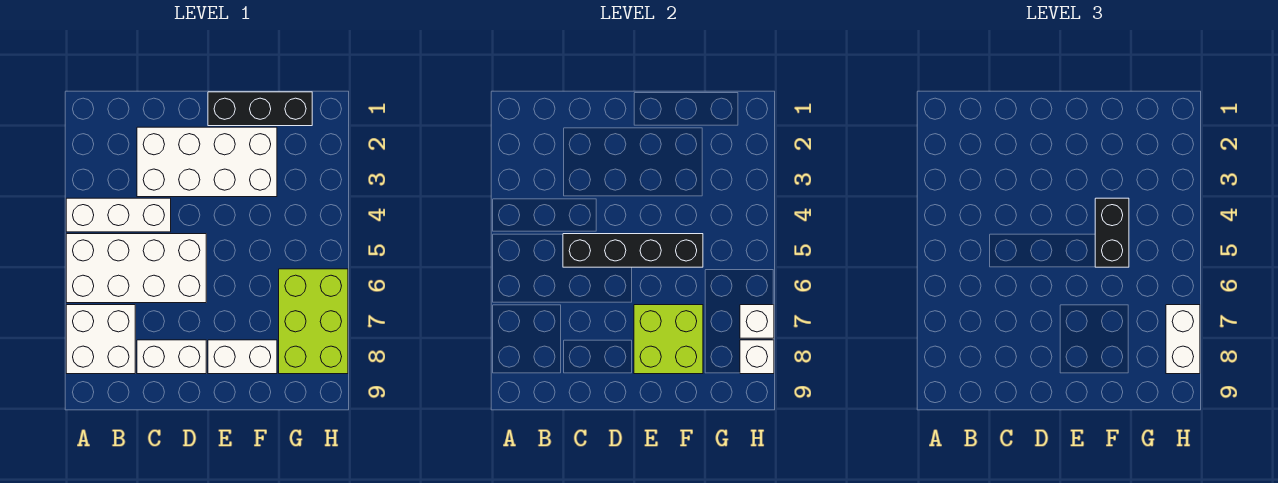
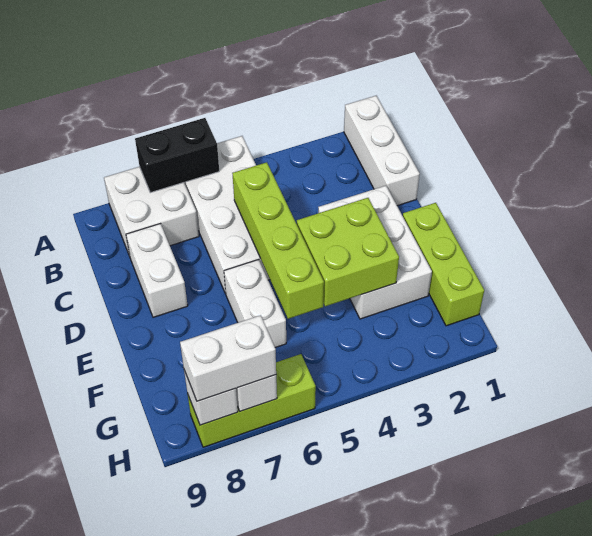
white brick A4:C4 level 1 -> white brick A1:C1 level 1
white brick C2:F3 level 1 -> white brick D2:F3 level 1
black brick C5:F5 level 2 -> lime brick C5:F5 level 2
black brick E1:G1 level 1 -> lime brick E1:G1 level 1
lime brick E7:F8 level 2 -> lime brick E3:F4 level 2
white brick E8:F8 level 1 -> white brick E6:F6 level 1
black brick F4:F5 level 3 -> black brick A6:A7 level 2
lime brick G6:H8 level 1 -> lime brick H6:H8 level 1

